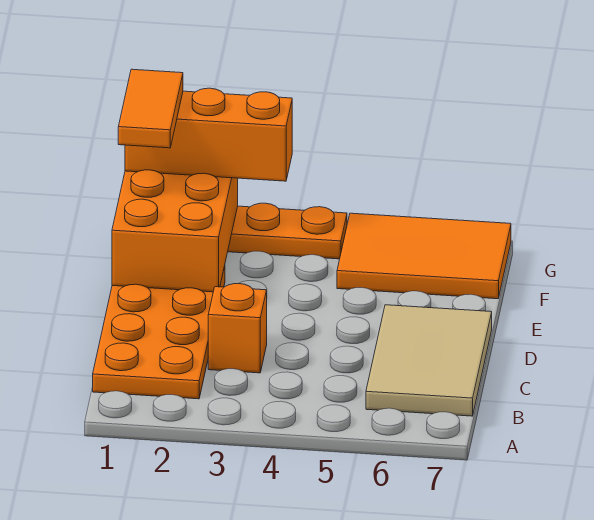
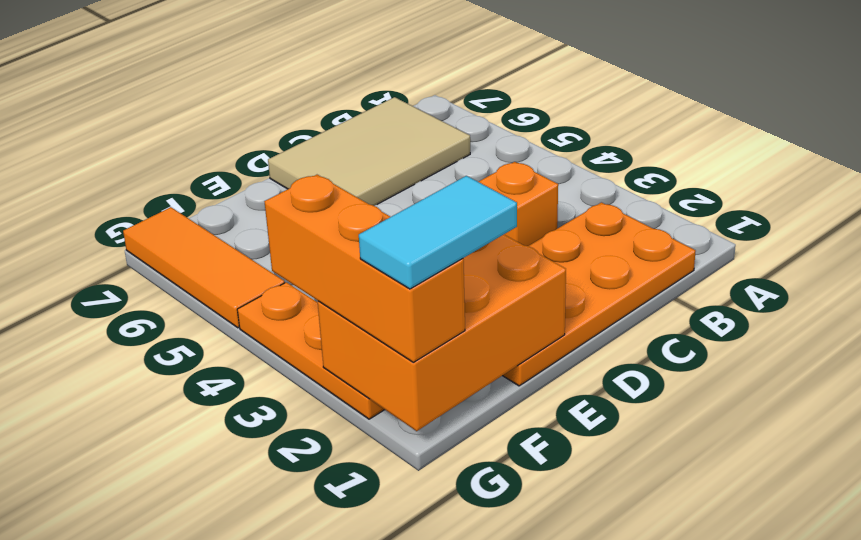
orange tile F1:G1 level 4 -> cyan tile F1:G1 level 4
orange tile F5:G7 level 1 -> orange tile G5:G7 level 1

